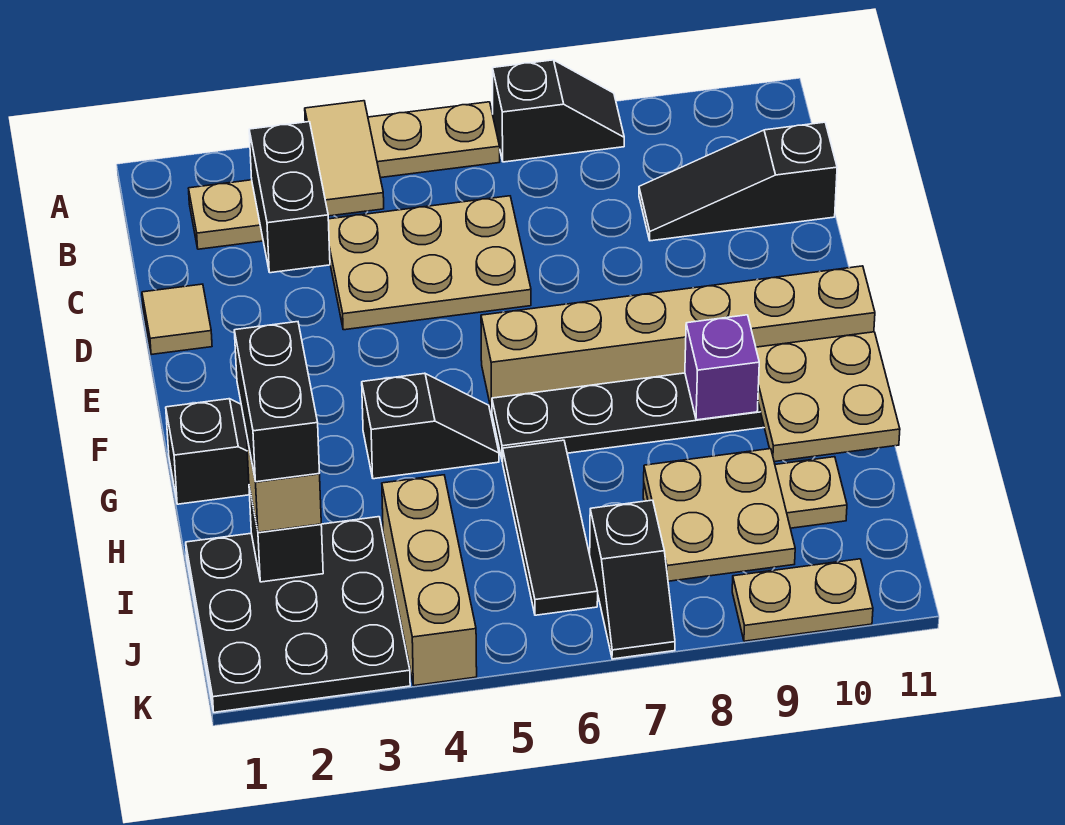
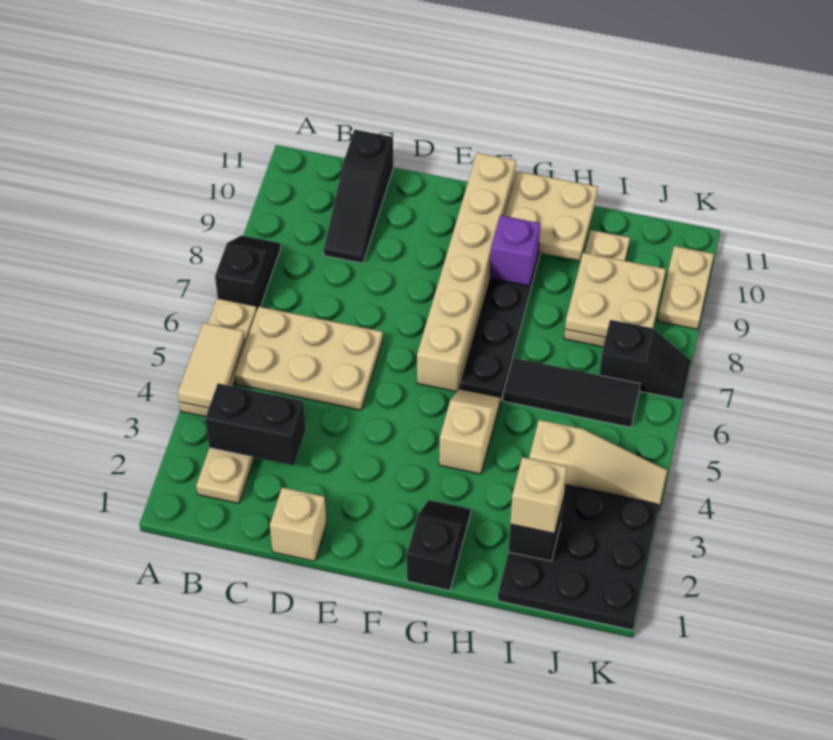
tan tile A4:B4 level 2 -> tan tile A4:A5 level 2
tan plate C4:D6 level 1 -> tan plate B5:D6 level 1
tan tile D1 level 1 -> tan brick D1 level 1
black slope G4:G5 level 1 top 4 -> tan slope G4:G5 level 1 top 4
black brick H2:I2 level 4 -> none
tan brick I4:K4 level 1 -> tan slope I4:K4 level 1 top I

